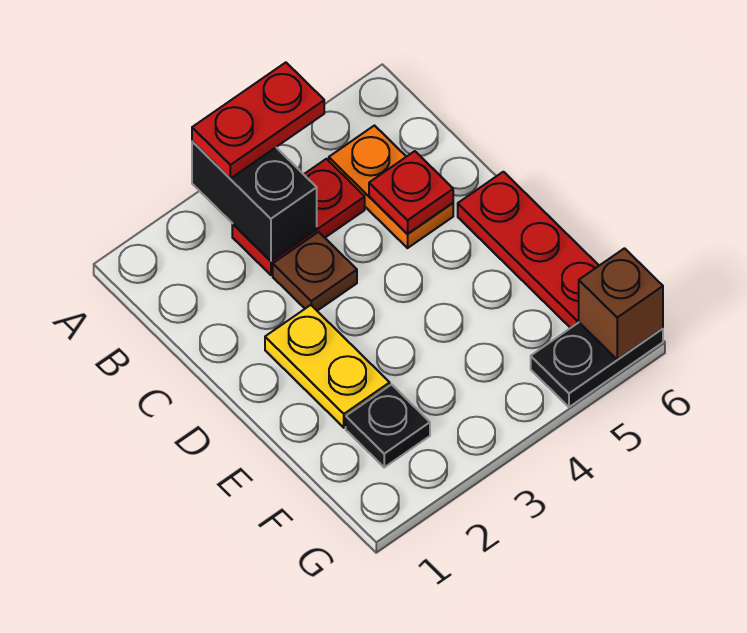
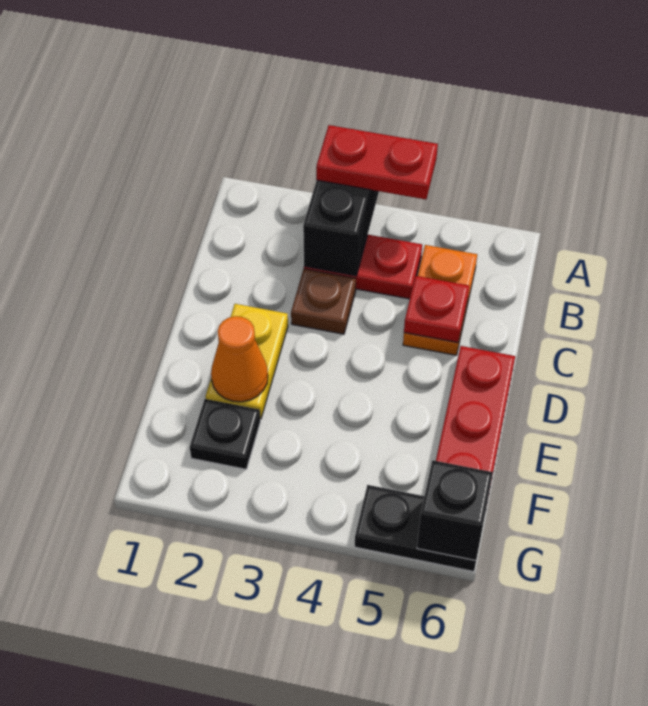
none -> orange cone E2 level 2
brown brick G6 level 2 -> black brick G6 level 2

